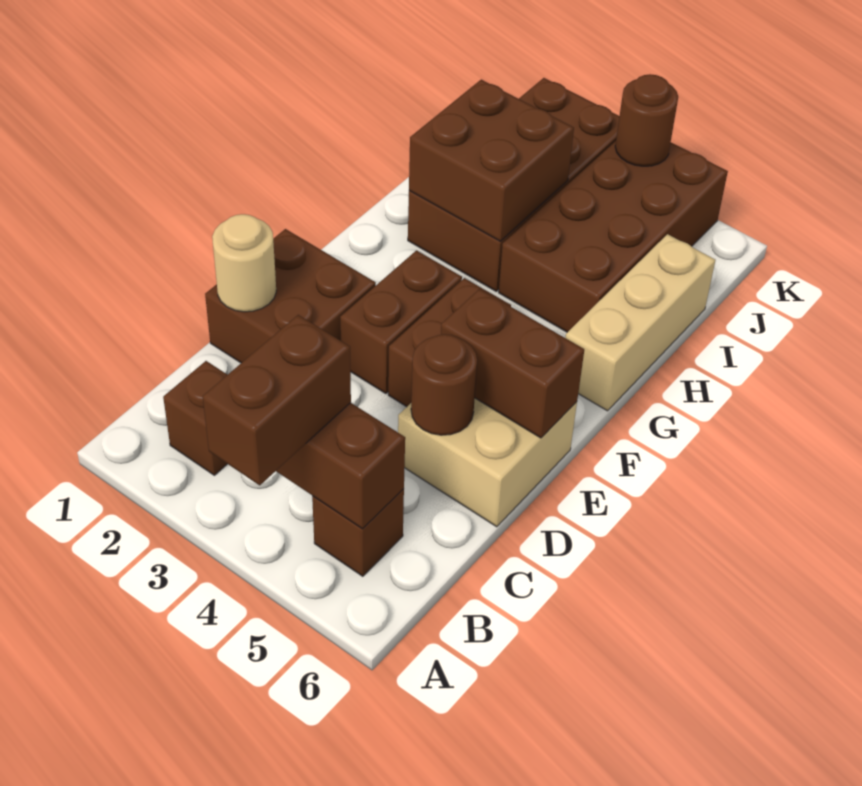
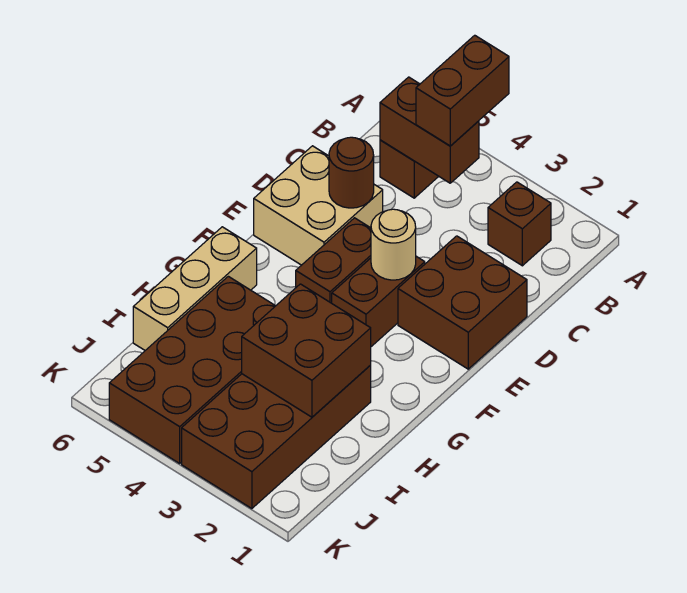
tan round brick D1 level 2 -> tan round brick E3 level 2
brown brick E5:E6 level 2 -> none
brown round brick K4 level 2 -> none

